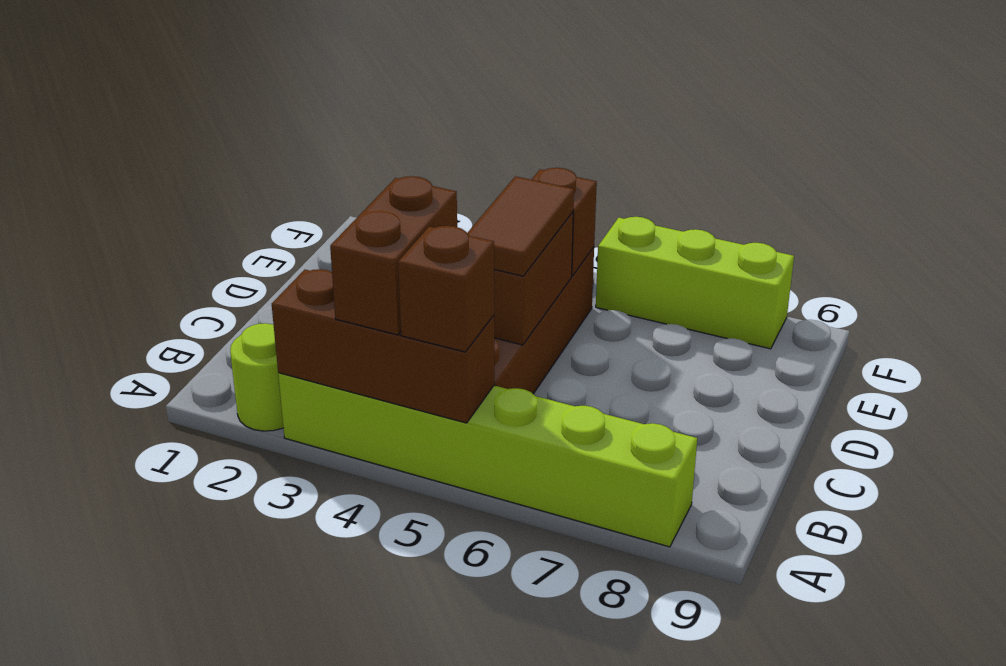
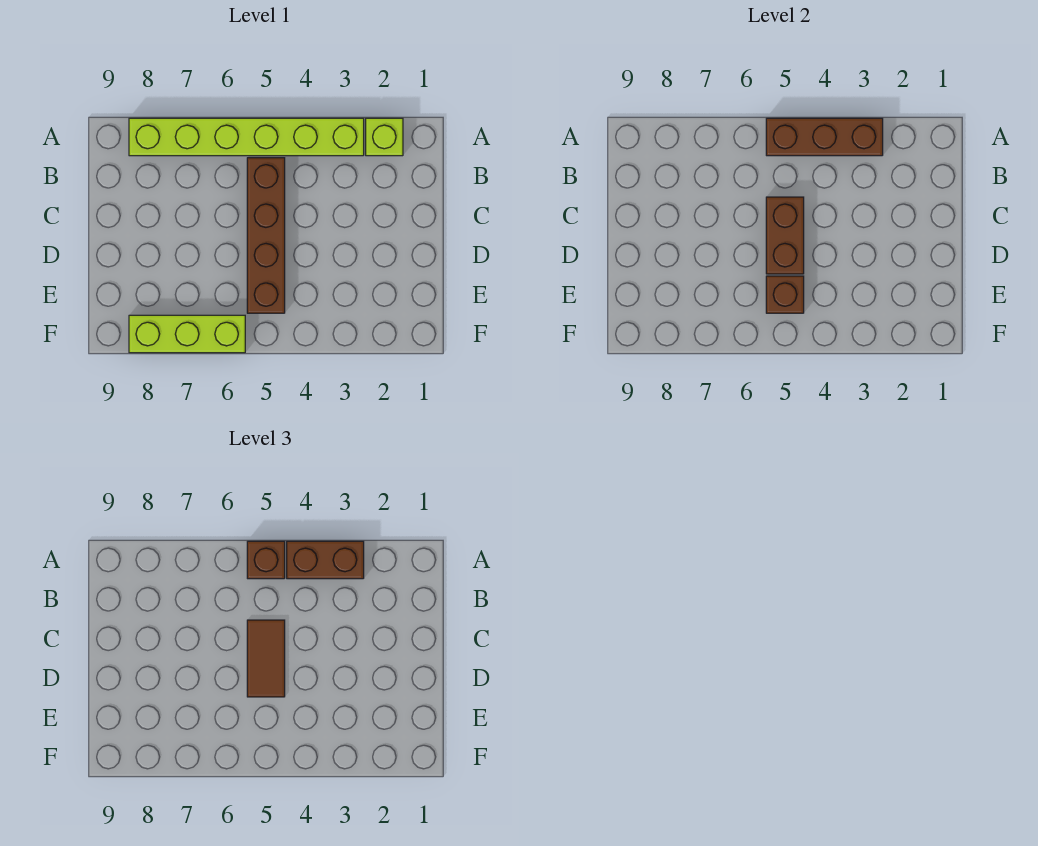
lime round brick A2 level 1 -> lime brick A2 level 1
brown brick A4:B4 level 3 -> brown brick A3:A4 level 3

